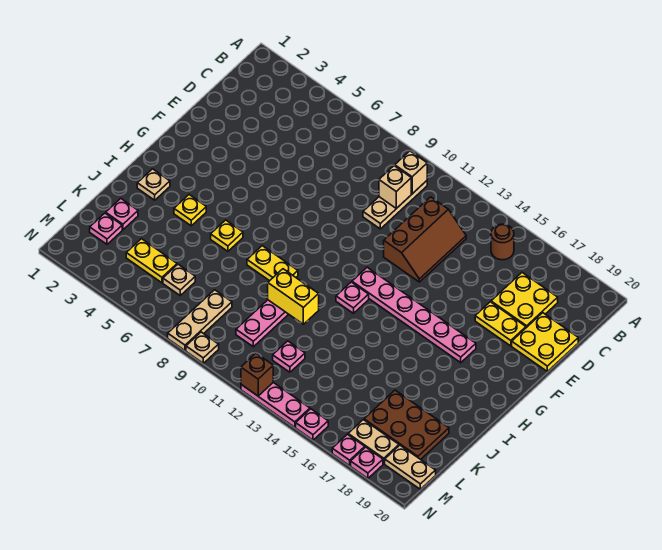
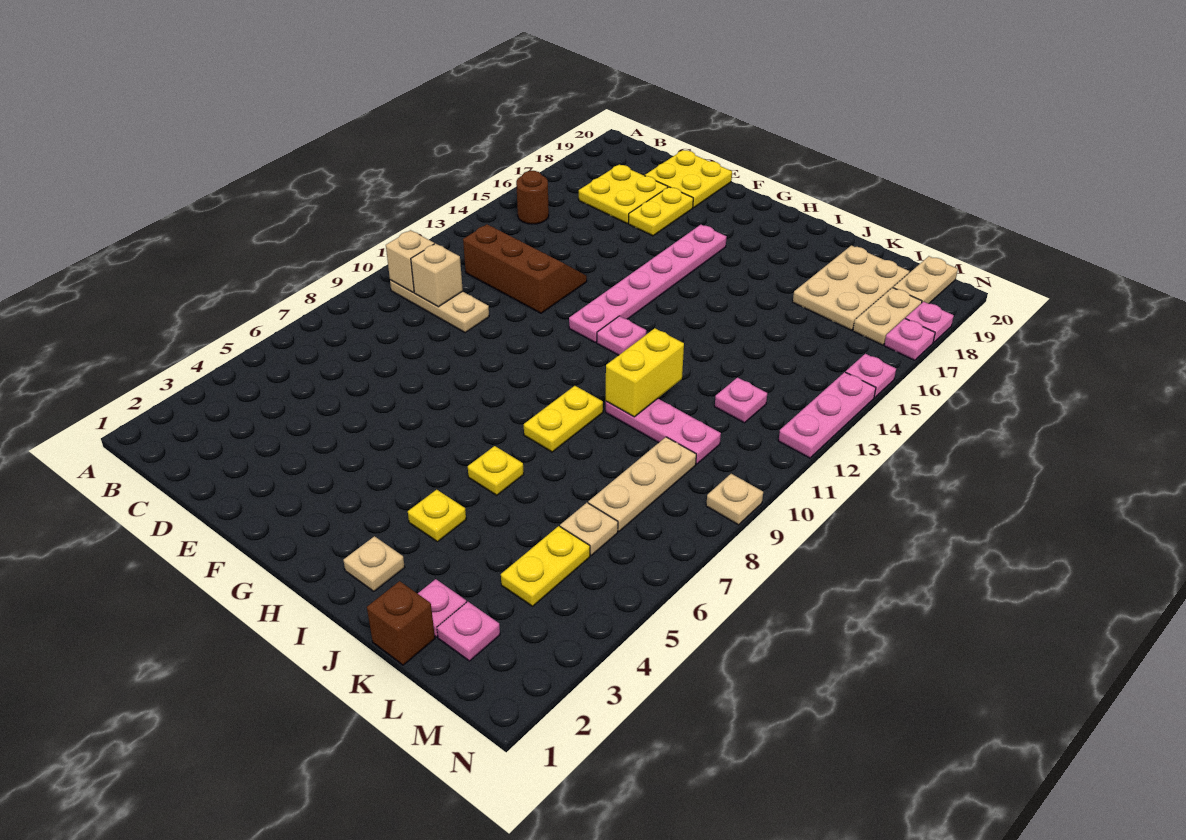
brown plate K17:L19 level 1 -> tan plate K17:L19 level 1
tan plate L8:N8 level 1 -> tan plate L7:L9 level 1
brown brick N12 level 2 -> brown brick K1 level 1

